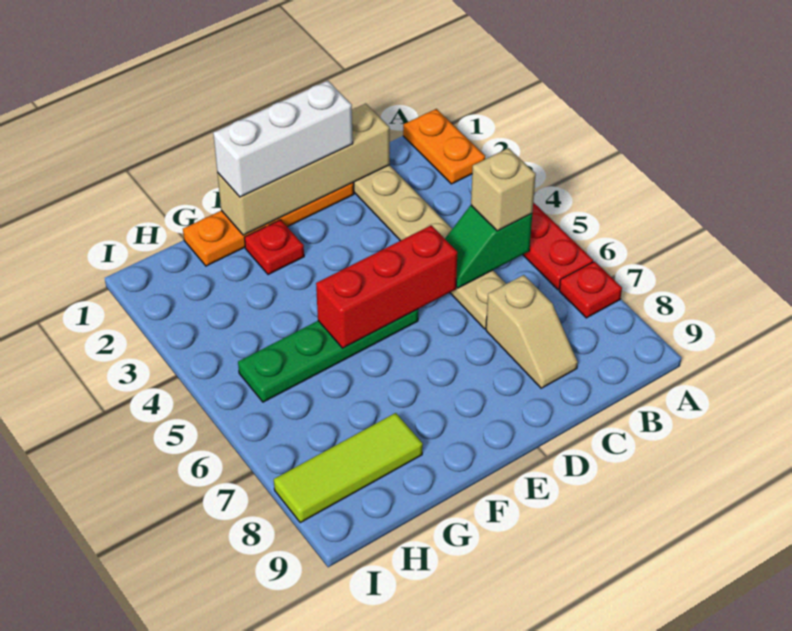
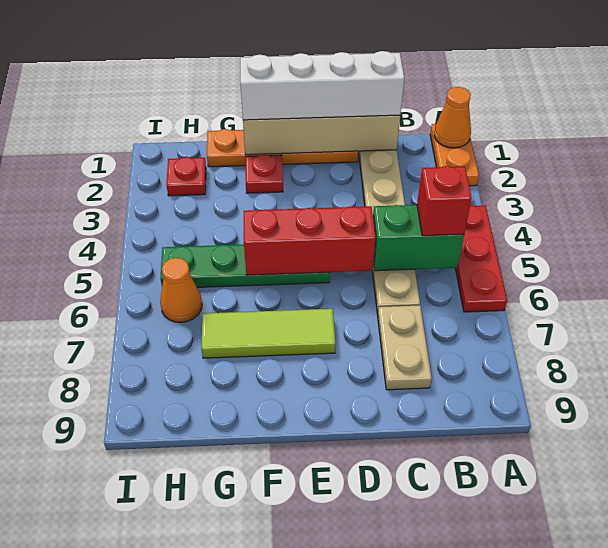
none -> orange cone A1 level 2
red plate A7 level 1 -> red plate H2 level 1
green slope B5:C5 level 2 top B -> green brick B5:C5 level 2
tan brick B5 level 3 -> red brick B5 level 3
tan slope C7:C8 level 1 top 7 -> tan plate C7:C8 level 1
white brick D1:F1 level 3 -> white brick C1:F1 level 3
lime tile G8:I8 level 1 -> lime tile E7:G7 level 1
none -> orange cone H6 level 1

